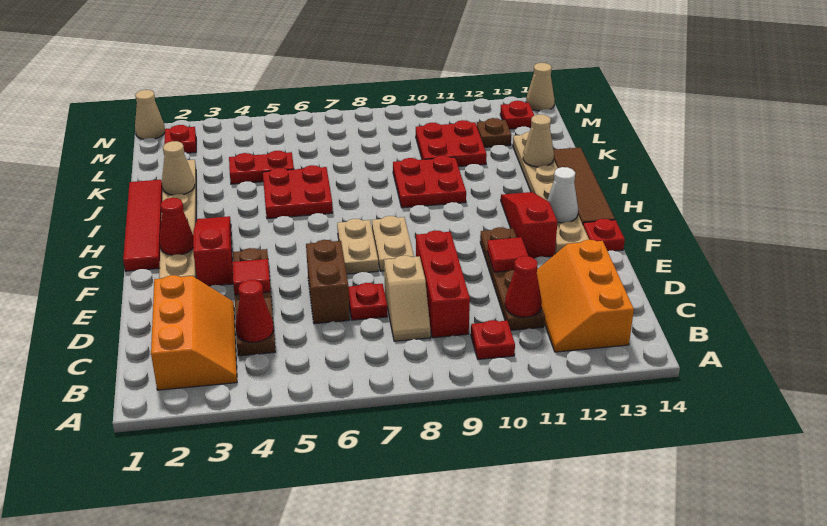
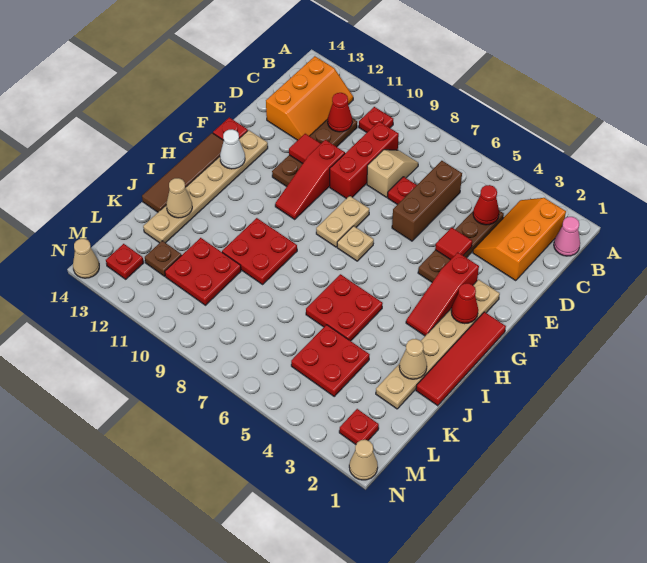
none -> pink cone B1 level 1
brown brick D6:E6 level 1 -> brown brick C6:E6 level 1
tan plate F7:G7 level 1 -> tan plate G7 level 1
red slope F12:H12 level 1 top F -> red slope E10:G10 level 1 top E
red plate K4:K5 level 1 -> red plate K4:L5 level 1

